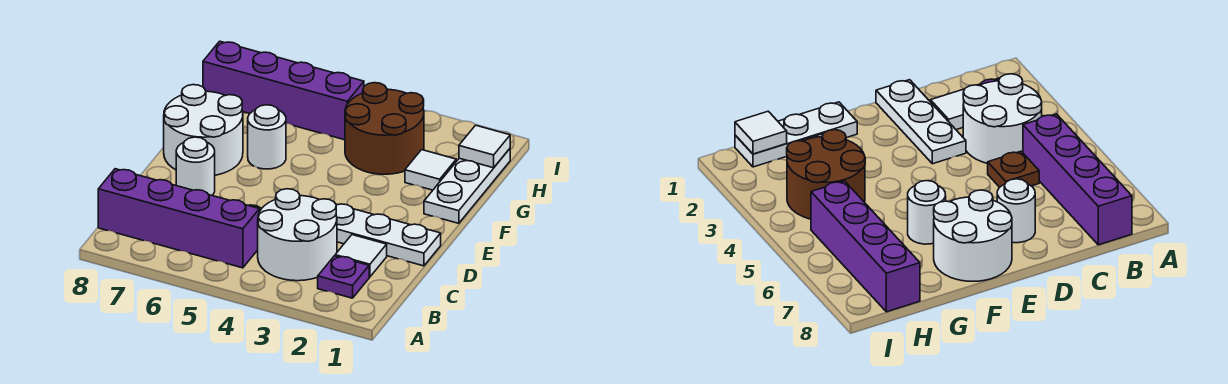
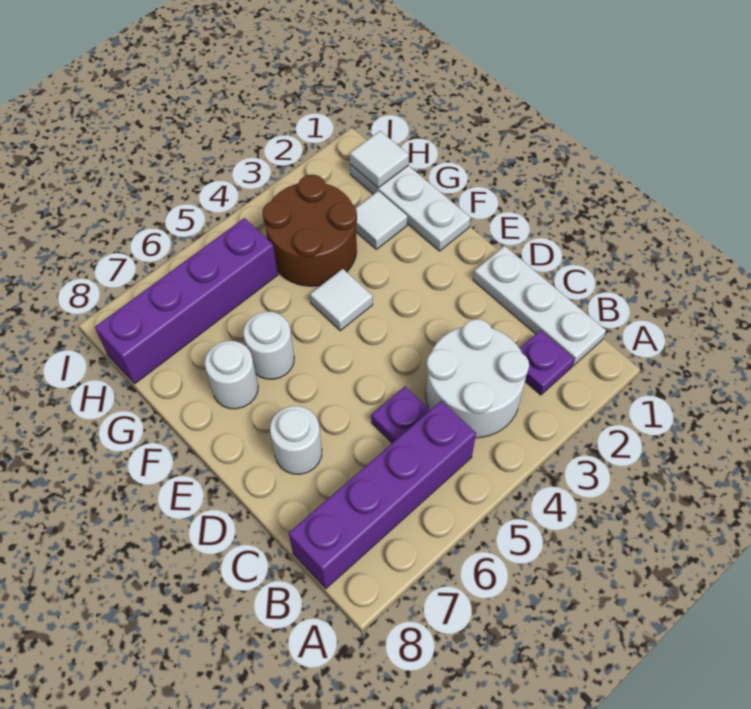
white tile C2 level 1 -> white tile F4 level 1
brown plate C5 level 1 -> purple plate C5 level 1
white plate D1:D3 level 1 -> white plate B1:D1 level 1
white round brick E7:F8 level 1 -> white round brick F7 level 1

